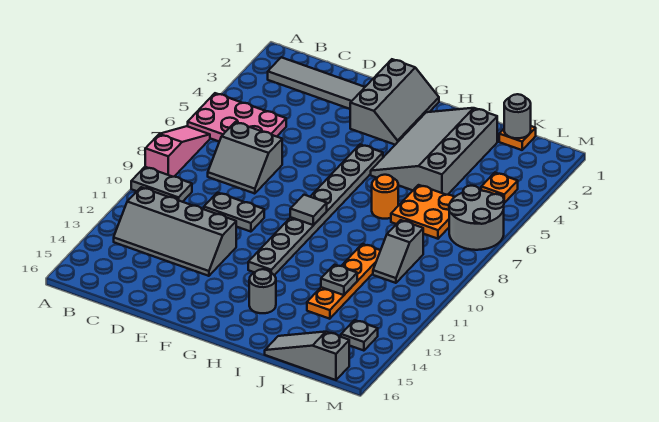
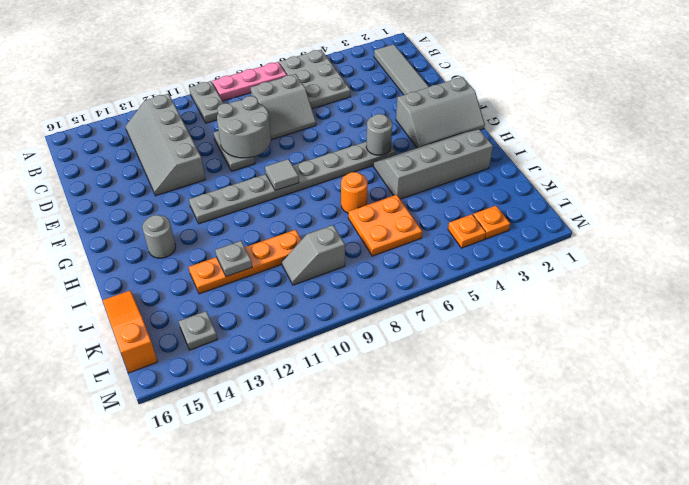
pink plate A5:C6 level 1 -> grey plate A5:C6 level 1
pink slope A7:A9 level 1 top 9 -> pink plate A7:A9 level 1
grey slope C7:D8 level 1 top 7 -> grey slope C7:D8 level 1 top C
grey slope H2:J5 level 1 top J -> grey slope H2:I5 level 1 top I
grey slope J16:L16 level 1 top L -> orange slope J16:L16 level 1 top L
orange plate K1 level 1 -> orange plate L3 level 1
grey round brick K1 level 2 -> grey round brick G5 level 2
grey round brick L6:M7 level 1 -> grey round brick D9:E10 level 2

